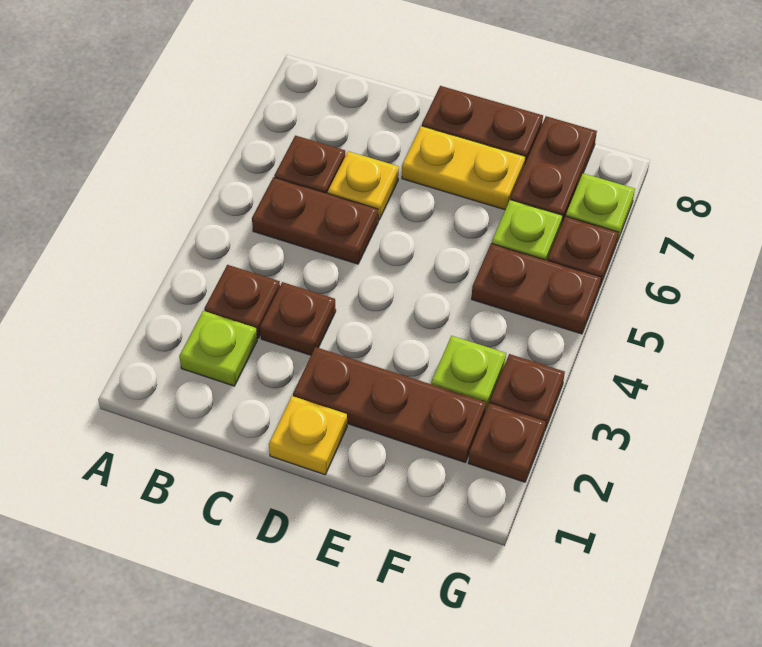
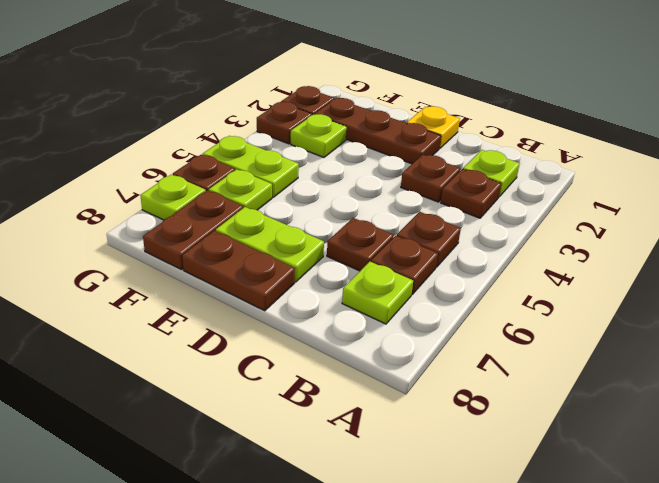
brown plate B5:C5 level 1 -> brown plate B5 level 1
none -> lime plate B7 level 1
yellow plate C6 level 1 -> brown plate C6 level 1
yellow plate D7:E7 level 1 -> lime plate D7:E7 level 1
brown plate F5:G5 level 1 -> lime plate F5:G5 level 1

